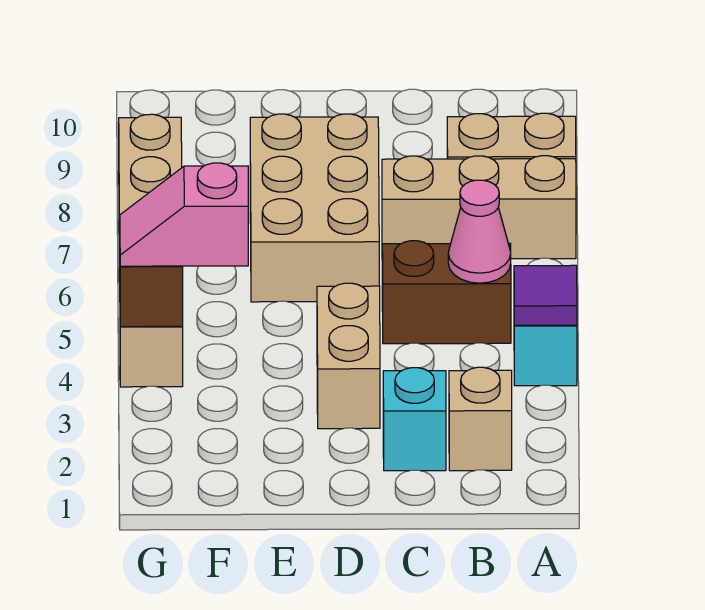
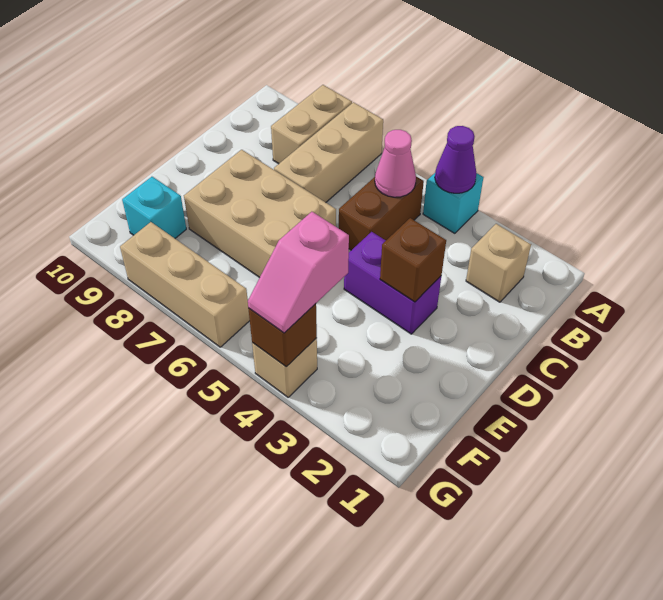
purple tile A4 level 2 -> purple cone A4 level 2
cyan brick C2 level 1 -> cyan brick F9 level 1
tan brick D3:D4 level 1 -> purple brick D3:D4 level 1
none -> brown brick D3 level 2

